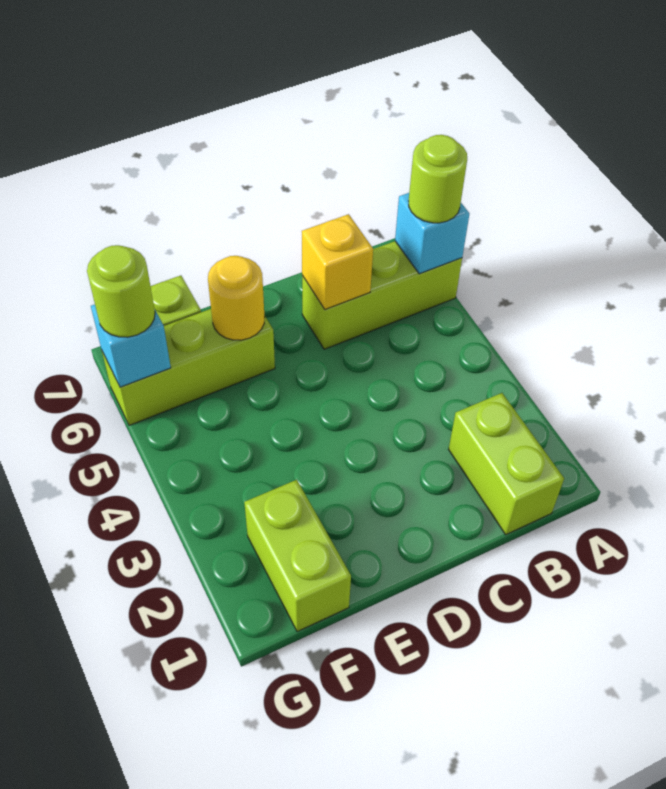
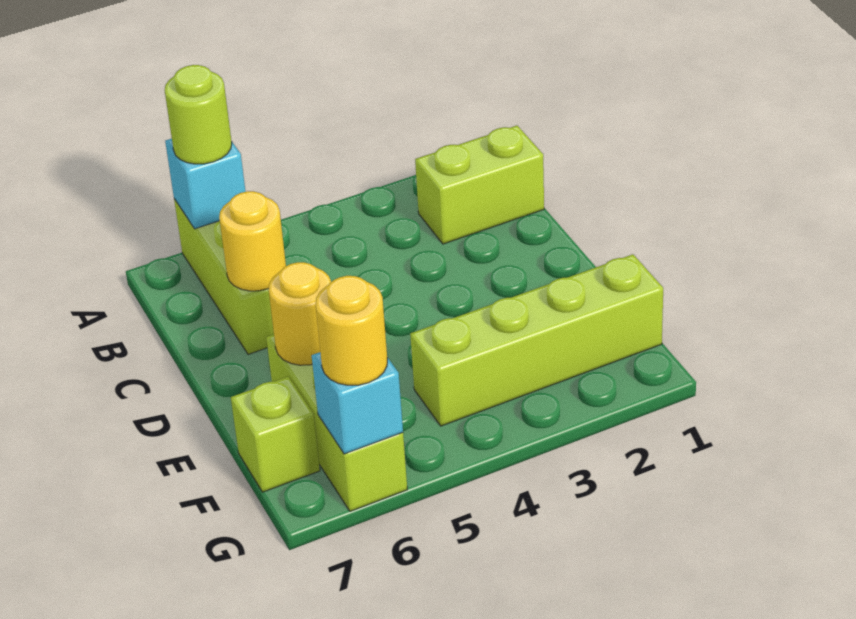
yellow brick C6 level 2 -> yellow round brick C6 level 2
lime brick F1:F2 level 1 -> lime brick F1:F4 level 1
lime round brick G6 level 3 -> yellow round brick G6 level 3

